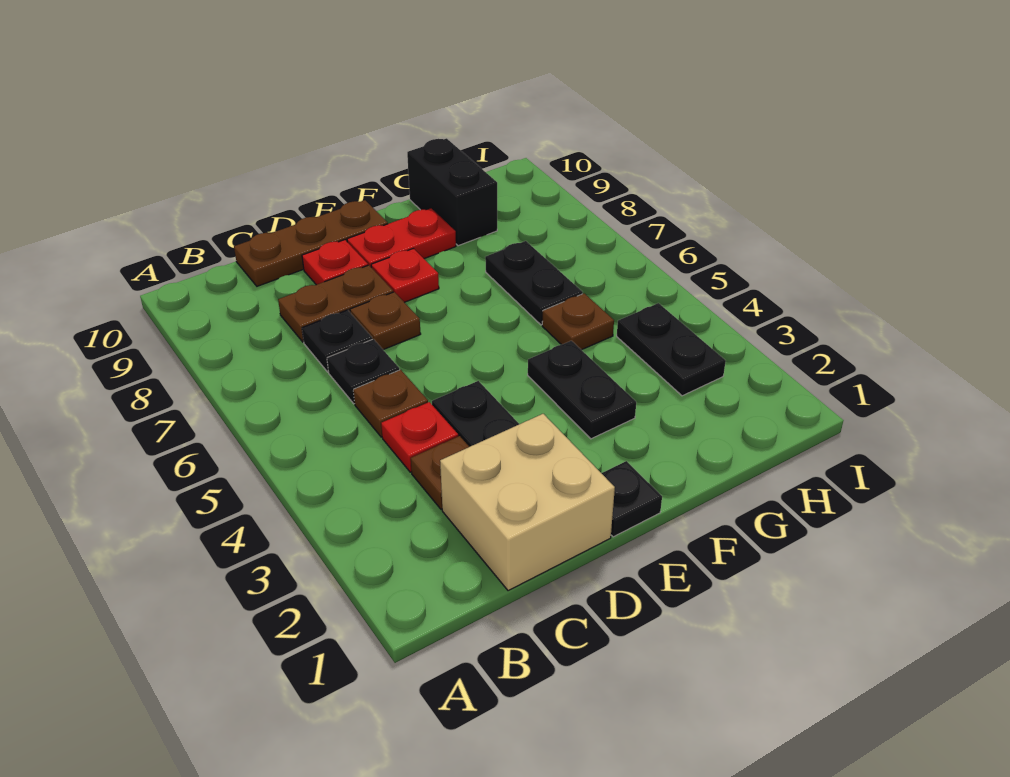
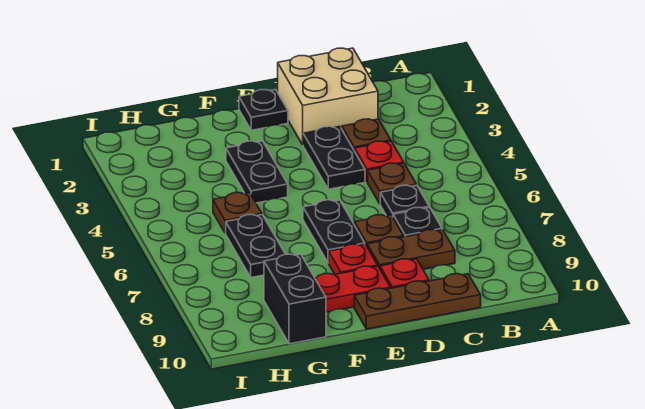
black plate H3:H4 level 1 -> black plate E6:E7 level 1

